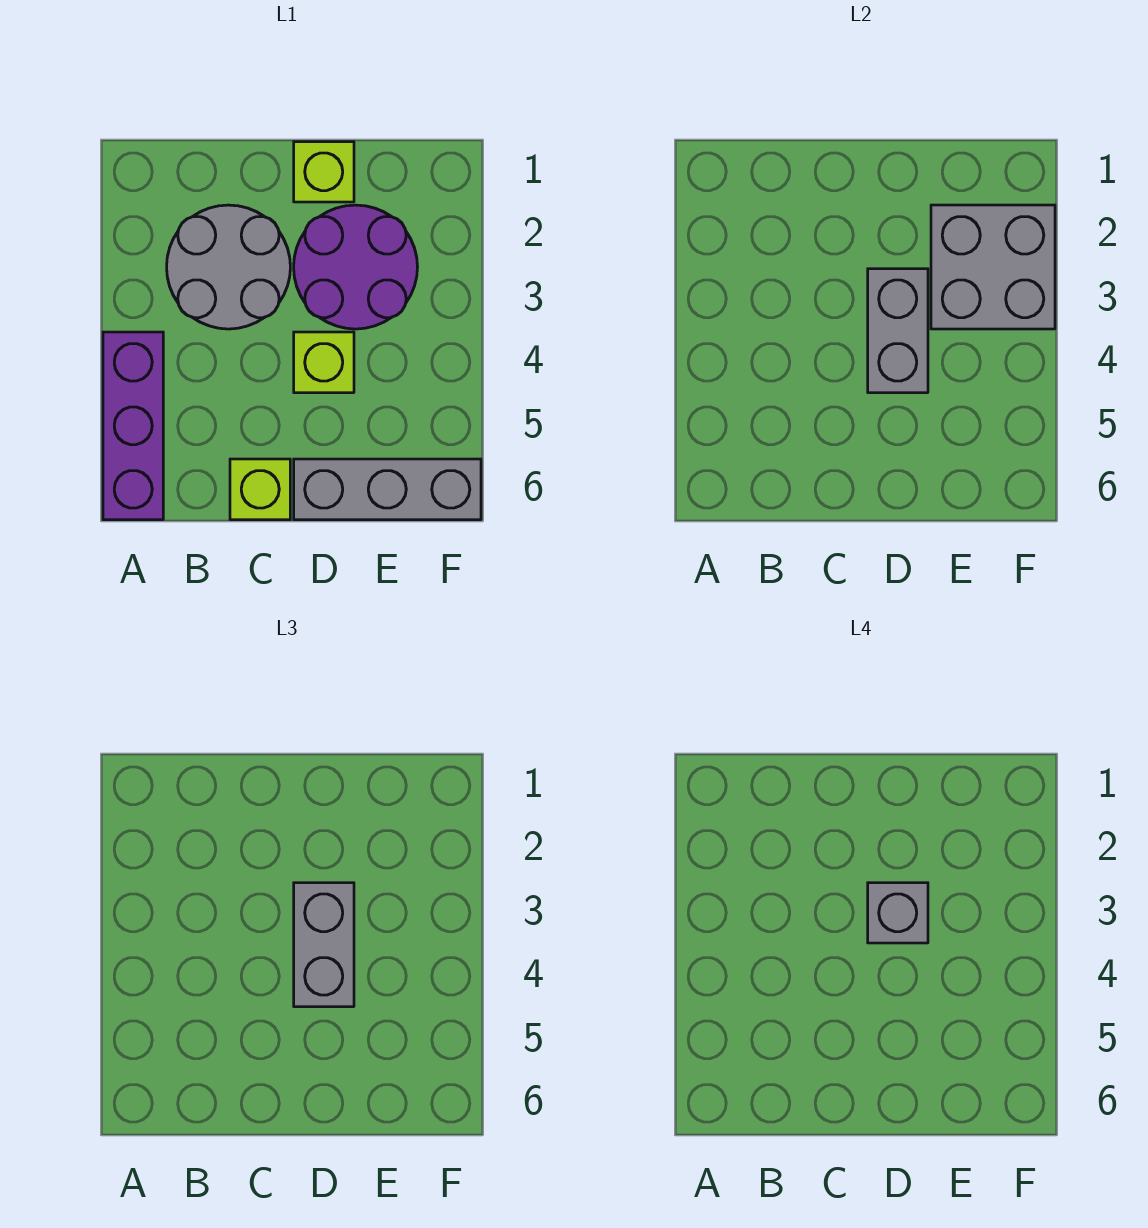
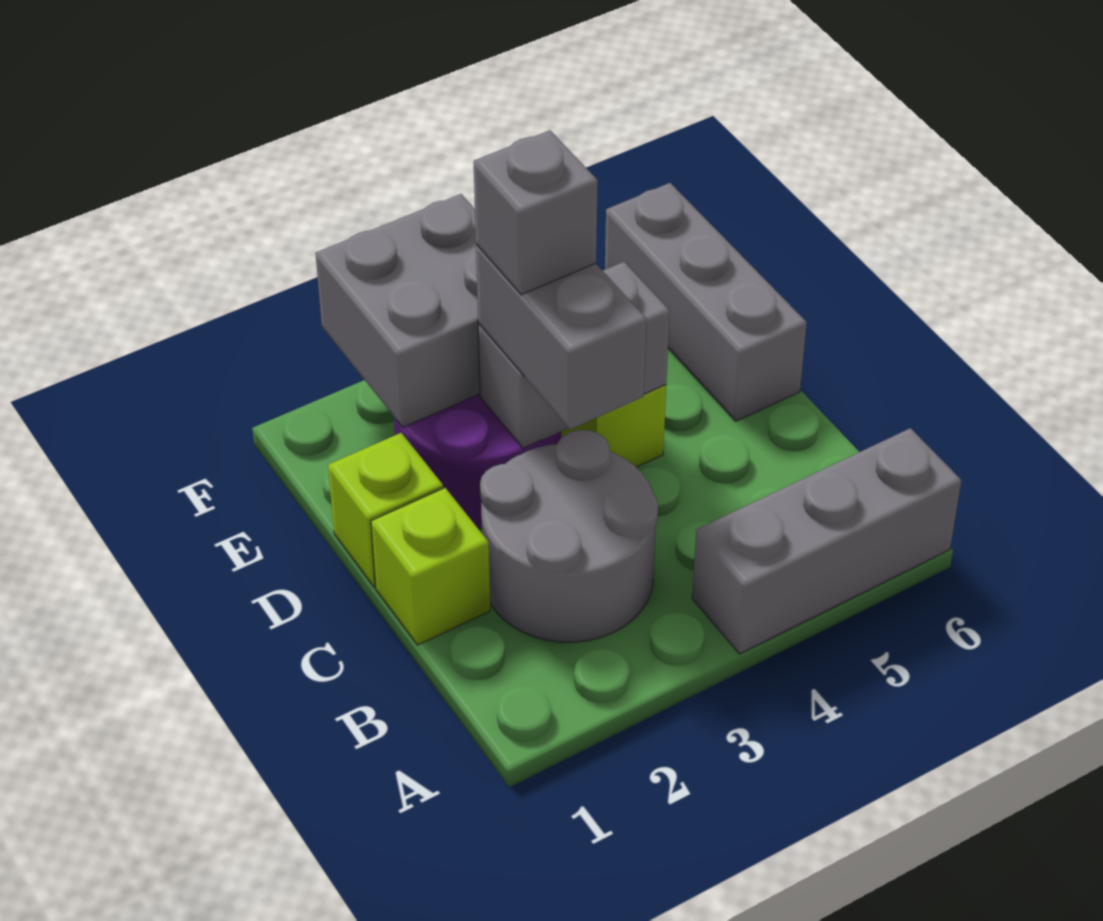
purple brick A4:A6 level 1 -> grey brick A4:A6 level 1
lime brick C6 level 1 -> lime brick C1 level 1
grey brick D3:D4 level 3 -> grey brick C3:D3 level 3

